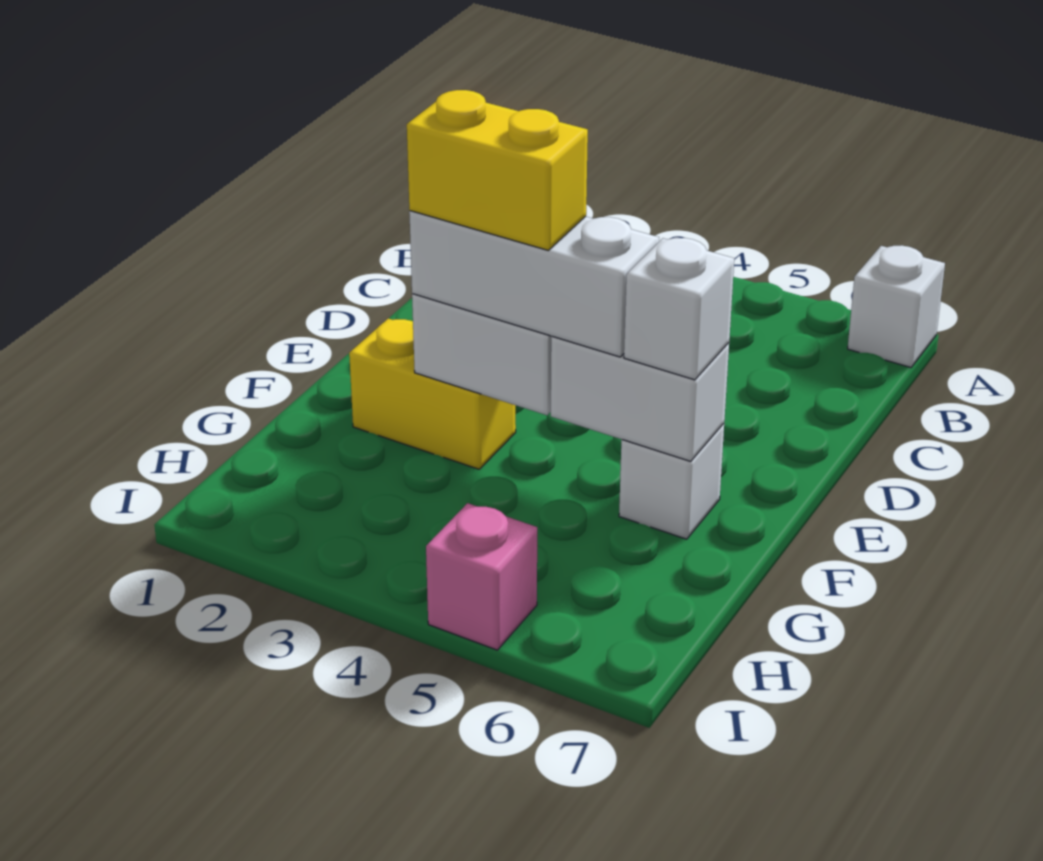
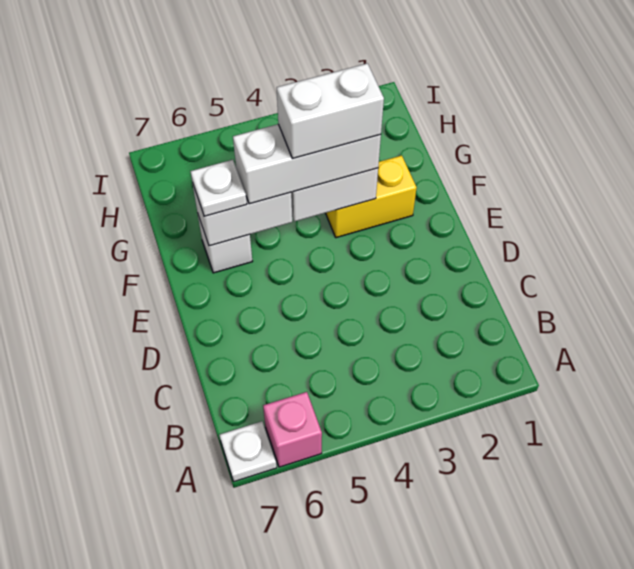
white brick A7 level 1 -> white plate A7 level 1
yellow brick F3:F4 level 4 -> white brick F3:F4 level 4
white brick F6 level 3 -> white plate F6 level 3
pink brick I5 level 1 -> pink brick A6 level 1

